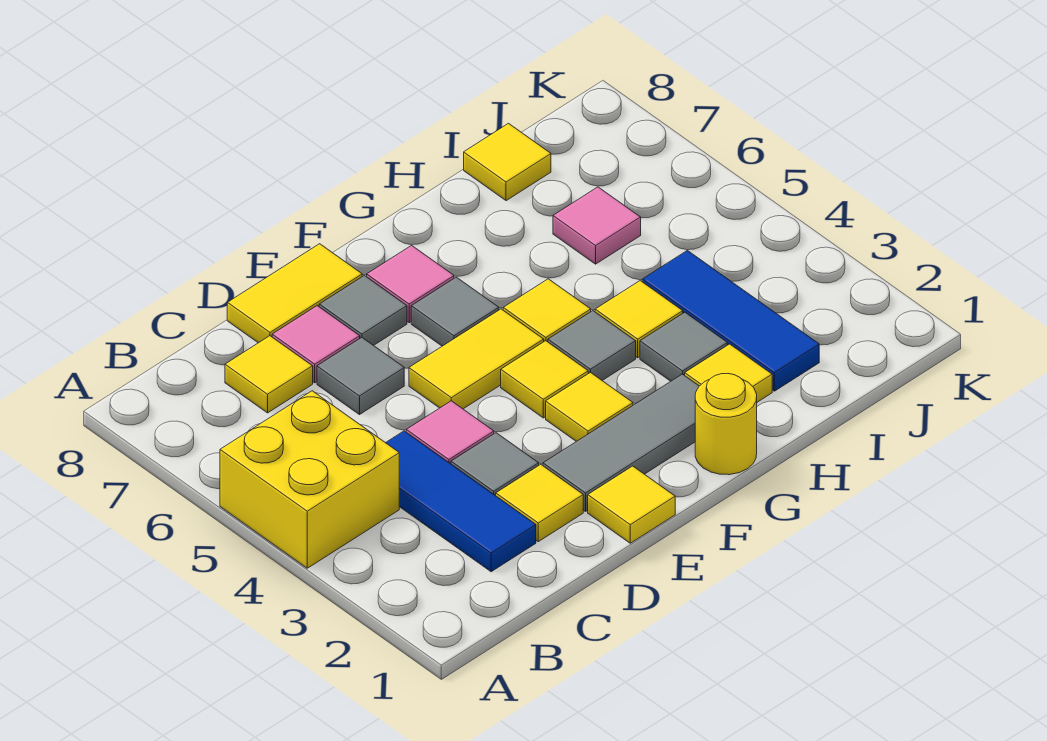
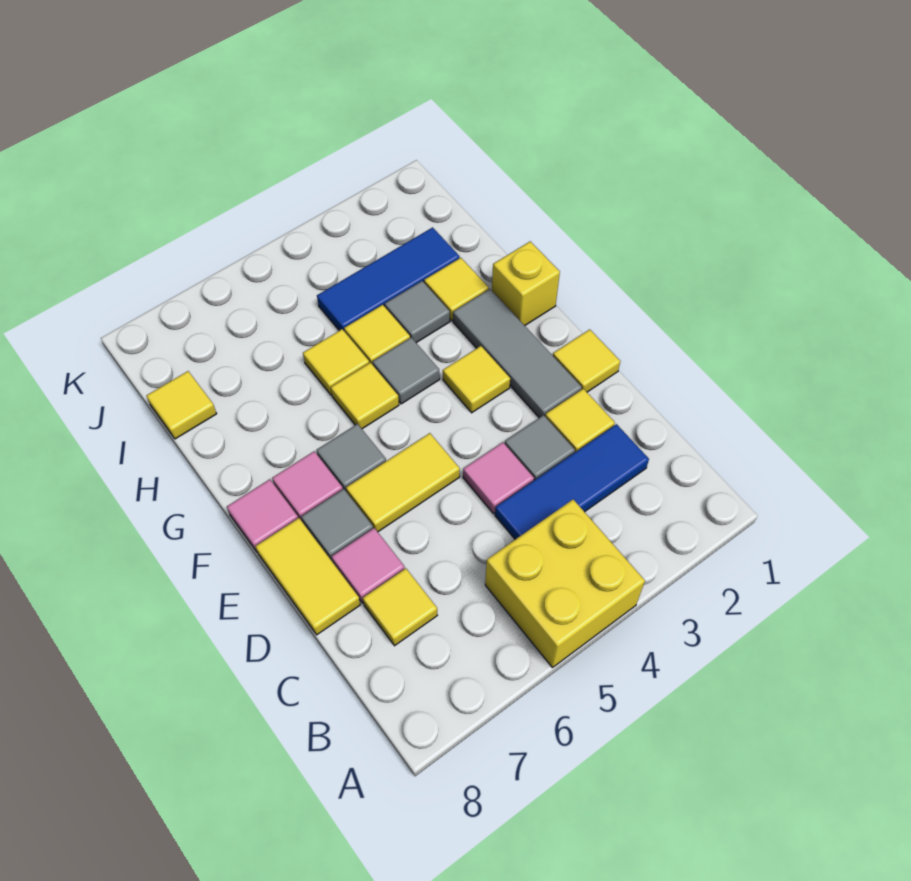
grey tile D6 level 1 -> none
yellow tile E5:F5 level 1 -> yellow tile E5:E6 level 1
yellow tile F4 level 1 -> yellow tile H5 level 1
yellow round brick G1 level 1 -> yellow brick G1 level 1
pink tile I6 level 1 -> pink tile F8 level 1

